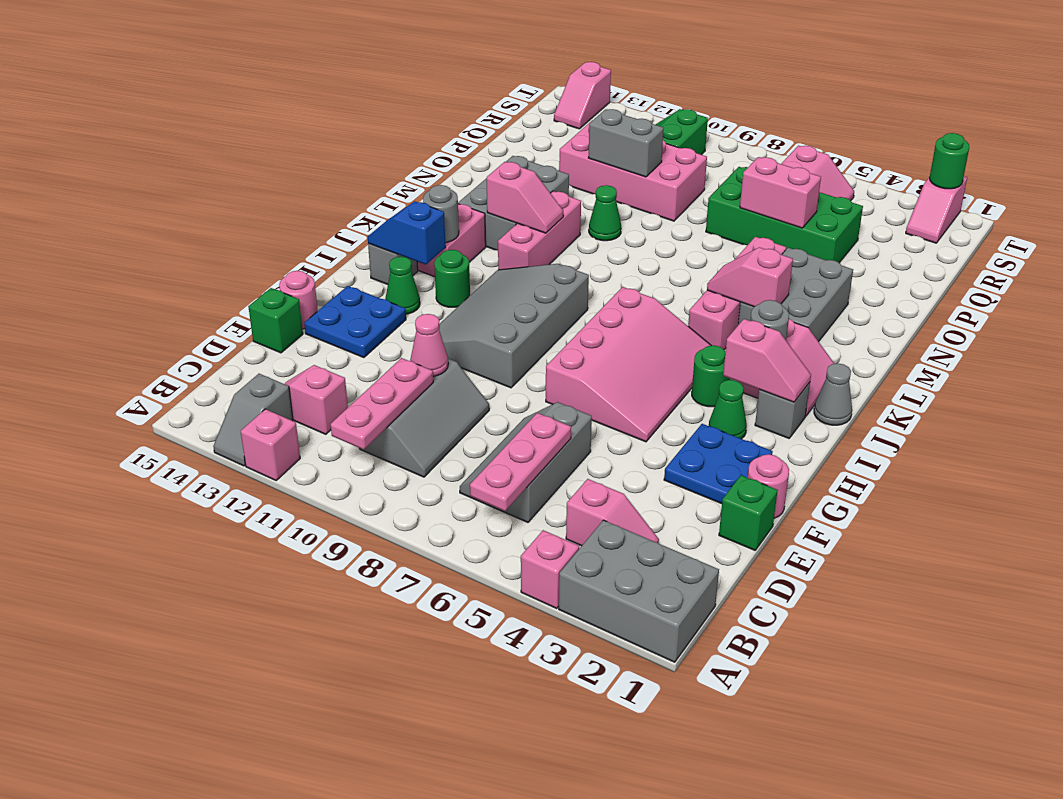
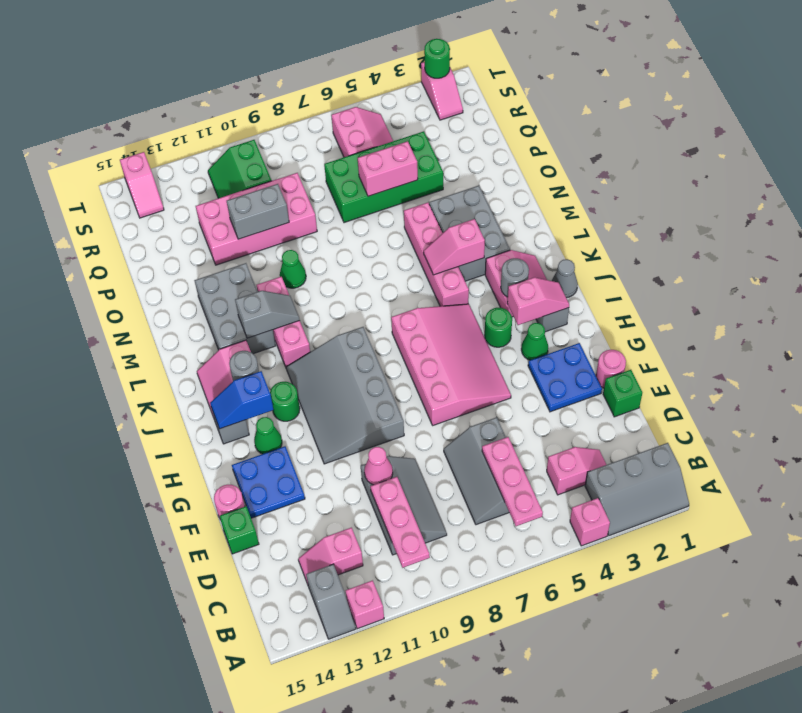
grey brick A1:B3 level 1 -> grey slope A1:B3 level 1 top B
pink slope L11:L12 level 2 top 12 -> grey slope L11:L12 level 2 top 12

